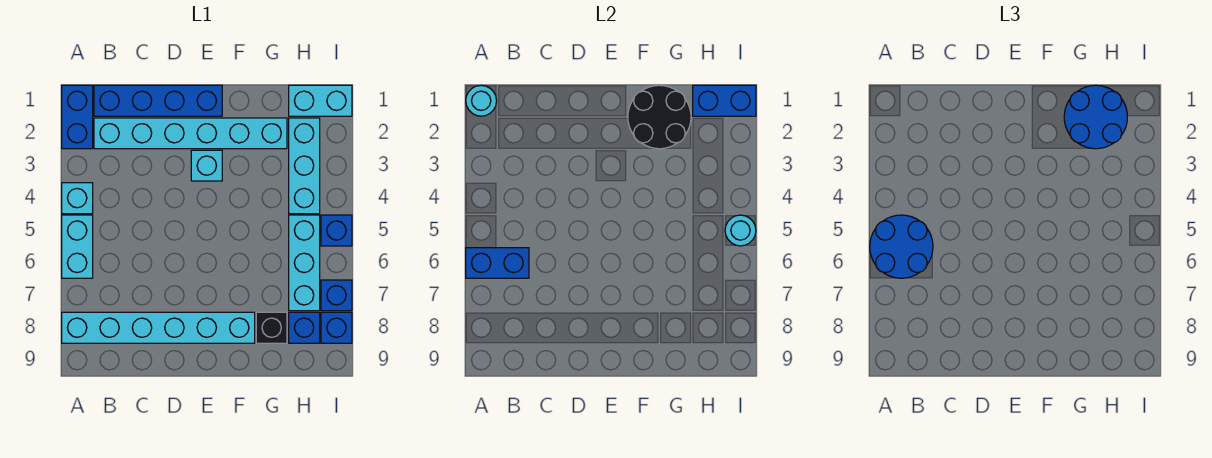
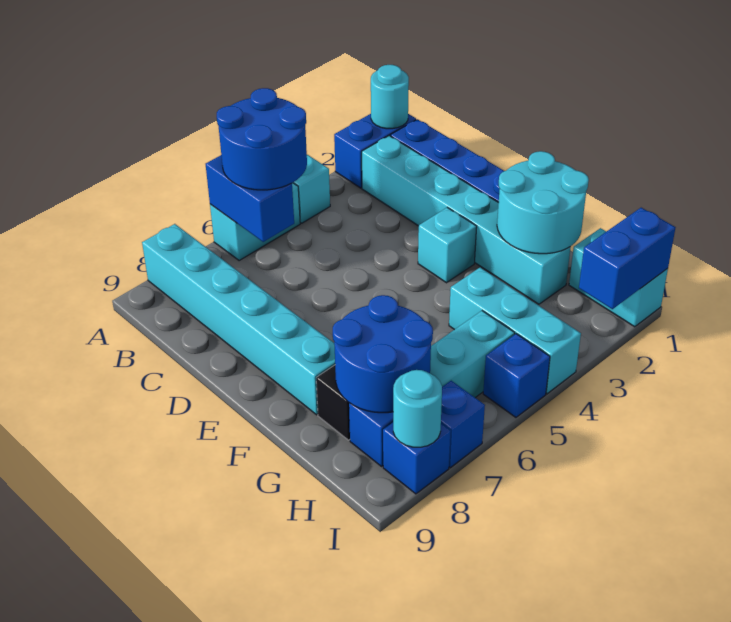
black round brick F1:G2 level 2 -> cyan round brick F1:G2 level 2
blue round brick G1:H2 level 3 -> blue round brick G7:H8 level 2
blue brick H1:I1 level 2 -> blue brick I1:I2 level 2
cyan brick H2:H4 level 1 -> cyan brick G4:I4 level 1
cyan round brick I5 level 2 -> cyan round brick I8 level 2

